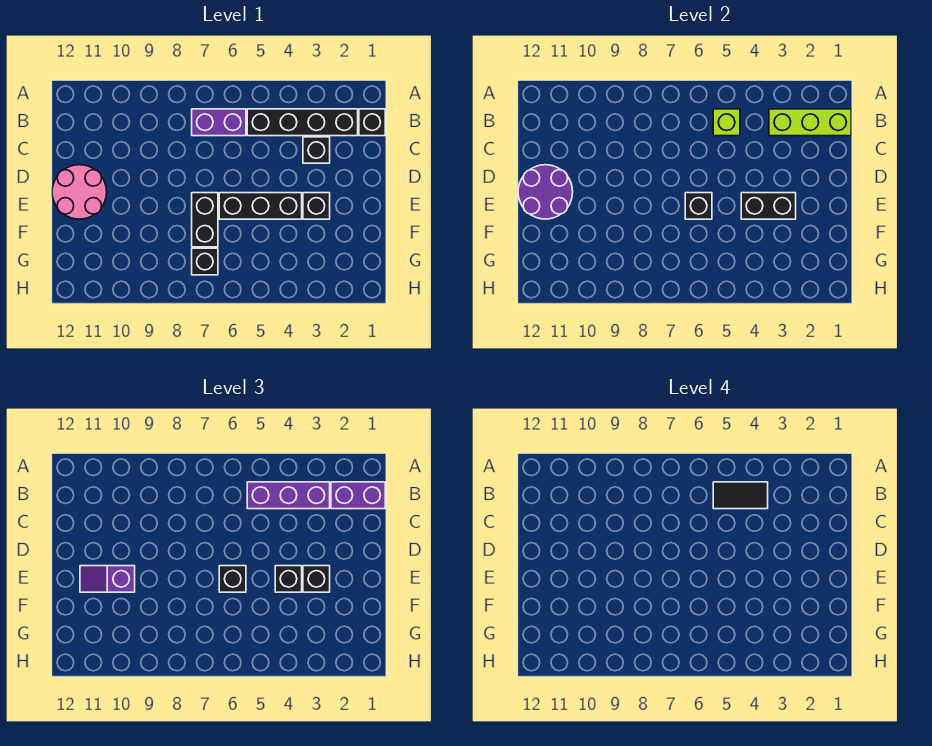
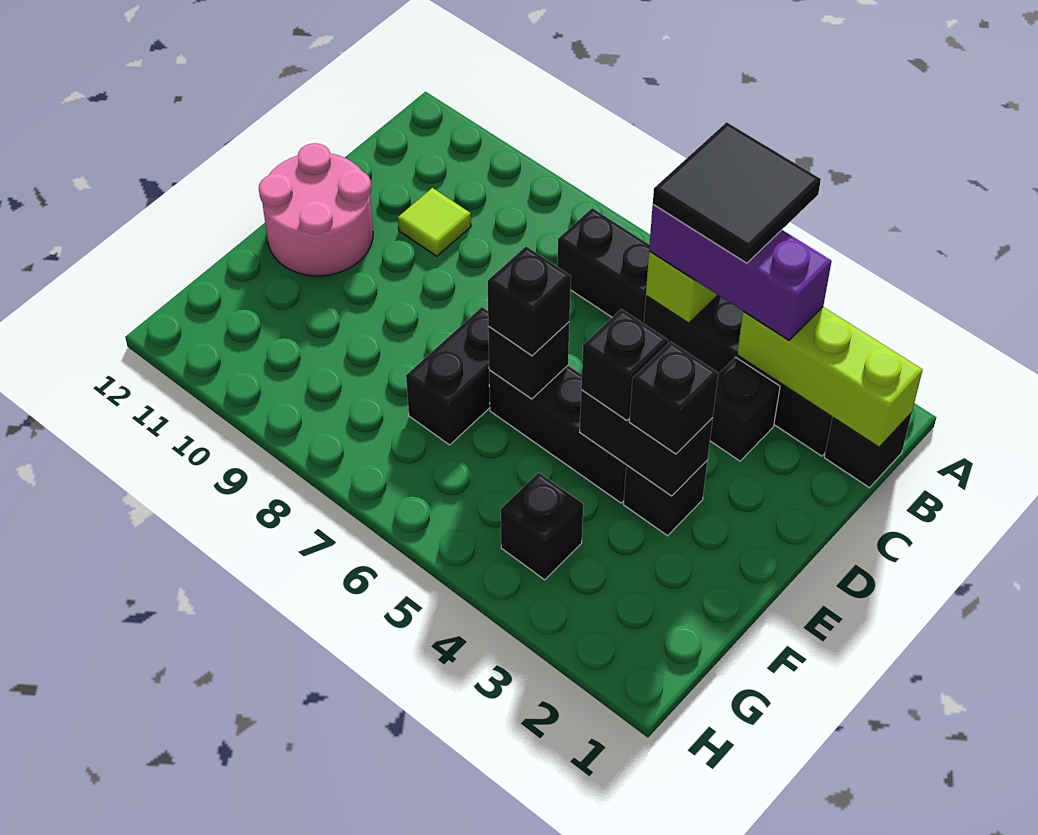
purple brick B1:B2 level 3 -> none
black tile B4:B5 level 4 -> black tile A4:B5 level 4
purple brick B6:B7 level 1 -> black brick B6:B7 level 1
none -> lime tile C10 level 1
purple round brick D11:E12 level 2 -> none
purple slope E10:E11 level 3 top 10 -> none
black brick G7 level 1 -> black brick G4 level 1

